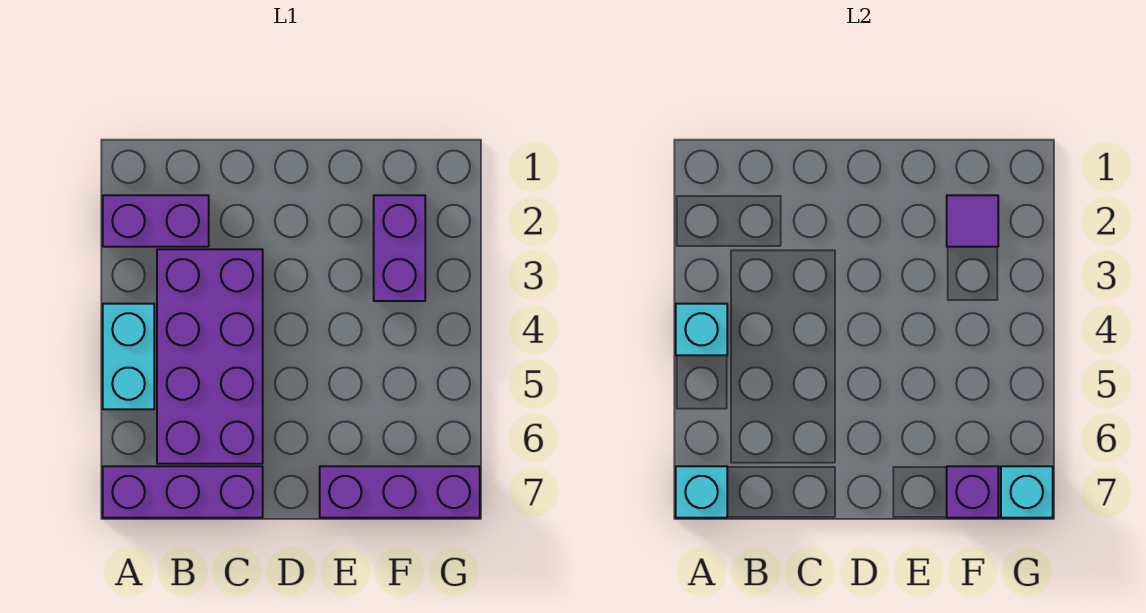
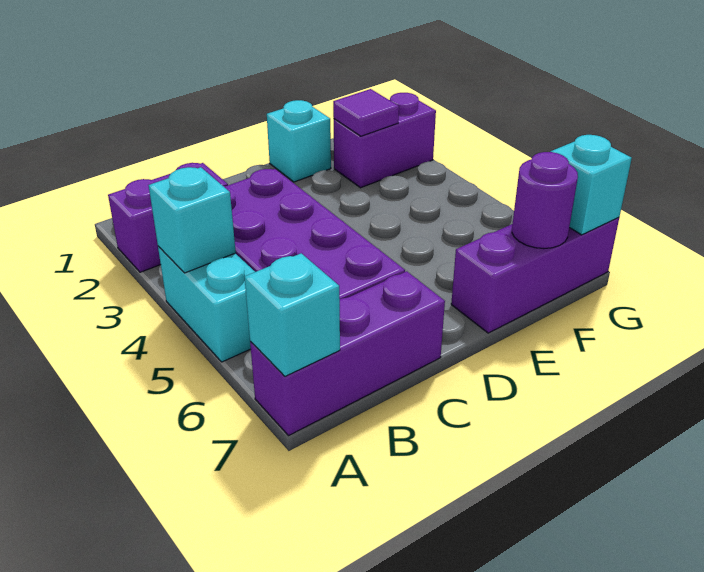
none -> cyan brick E1 level 1
purple brick F2:F3 level 1 -> purple brick F2:G2 level 1
purple brick F7 level 2 -> purple round brick F7 level 2

